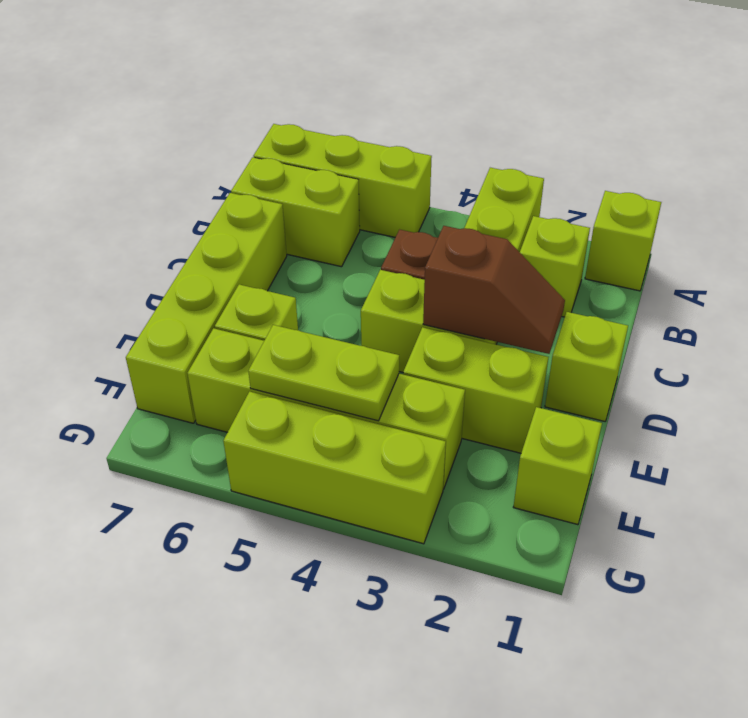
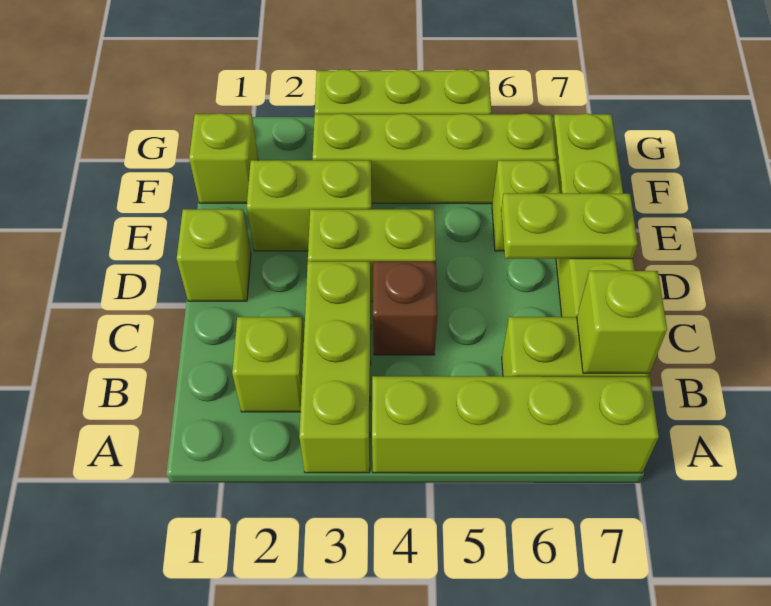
lime brick A1 level 1 -> lime brick B7 level 2
lime brick A5:A7 level 1 -> lime brick A4:A7 level 1
brown slope D2:D3 level 2 top 3 -> none
lime plate F4:F5 level 2 -> lime plate D6:D7 level 2

